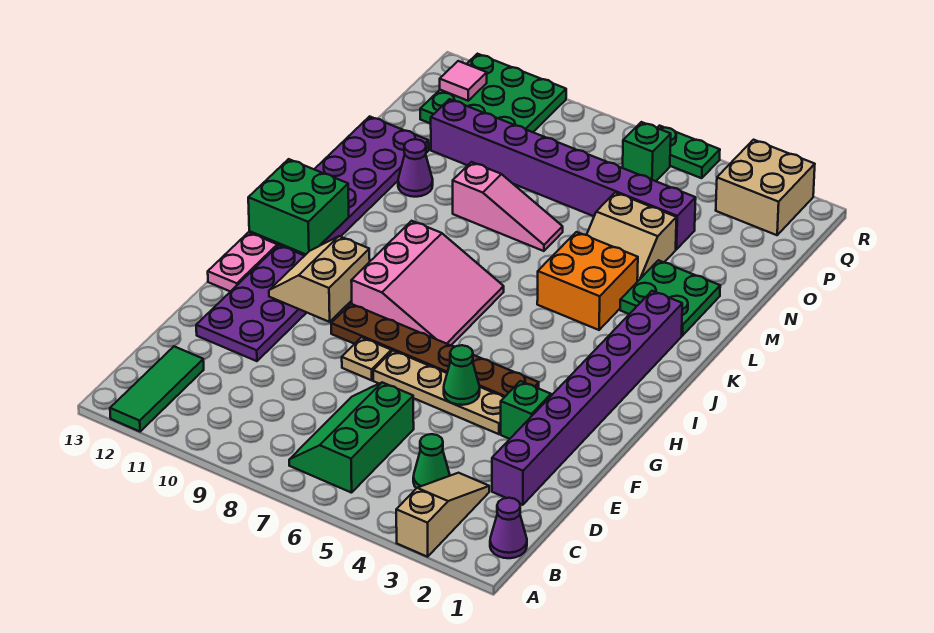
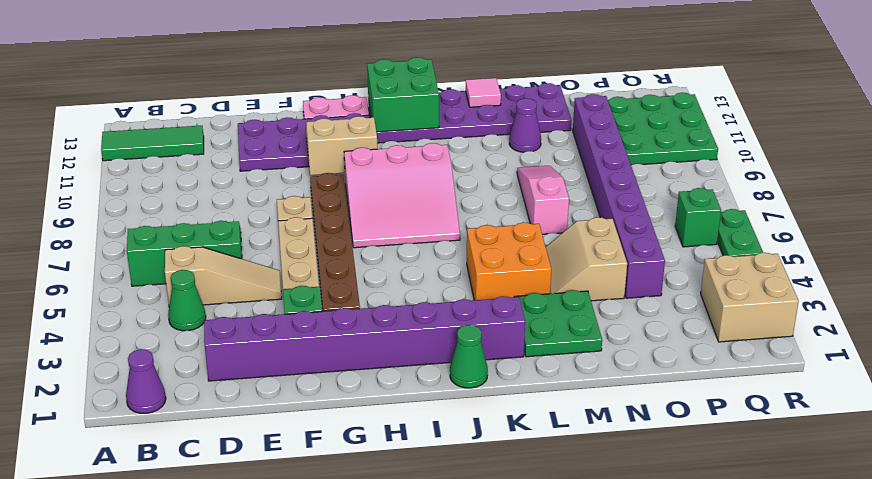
tan slope A3:C3 level 1 top A -> tan slope C5:E5 level 1 top C
green cone F5 level 2 -> green cone J1 level 1
pink slope M7:M9 level 1 top 9 -> pink slope M7:M9 level 1 top 7
pink tile Q12 level 2 -> pink tile L13 level 2

